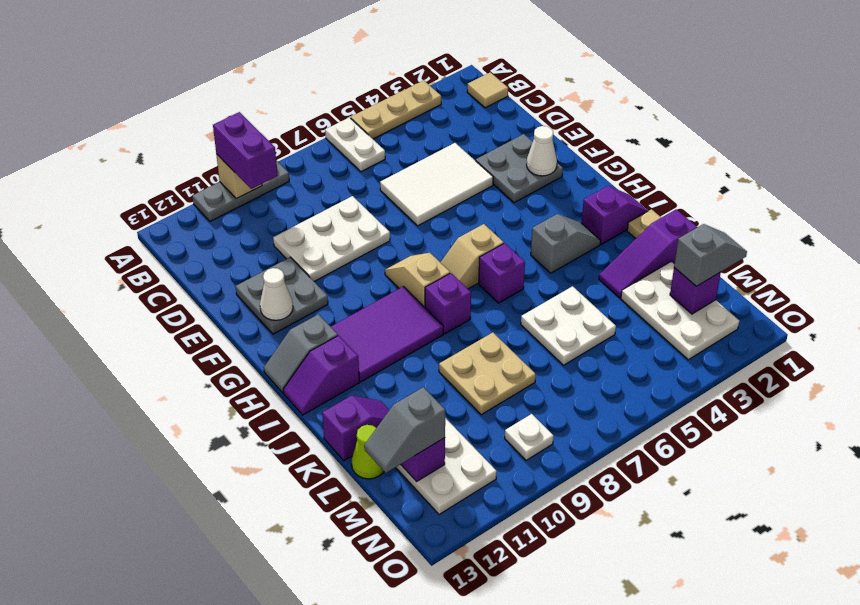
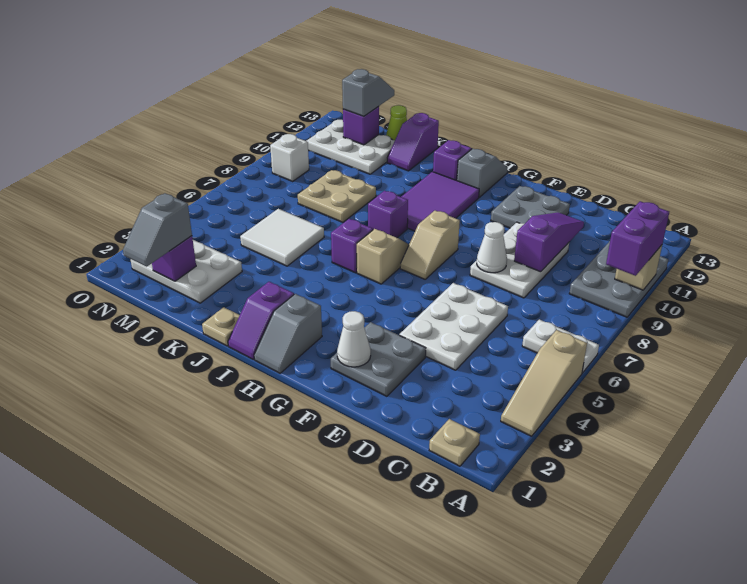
tan plate A3:A5 level 1 -> tan slope A3:A5 level 1 top 5
grey plate A9:A11 level 1 -> grey plate A9:B11 level 1
purple brick A10:B10 level 3 -> purple brick A9:A10 level 3
tan tile B1 level 1 -> tan plate B1 level 1
white tile D4:E6 level 1 -> white plate D4:E6 level 1
white cone F12 level 2 -> white cone E8 level 2
tan slope G8:H8 level 1 top H -> tan slope G7:G8 level 1 top 8
grey slope I3:I4 level 1 top 4 -> grey slope H1:H2 level 1 top 2
purple slope K1:K3 level 1 top 1 -> purple slope D9:D11 level 2 top 9
white plate K5:L6 level 1 -> white tile K5:L6 level 1
white plate N9 level 1 -> white brick N9 level 1

